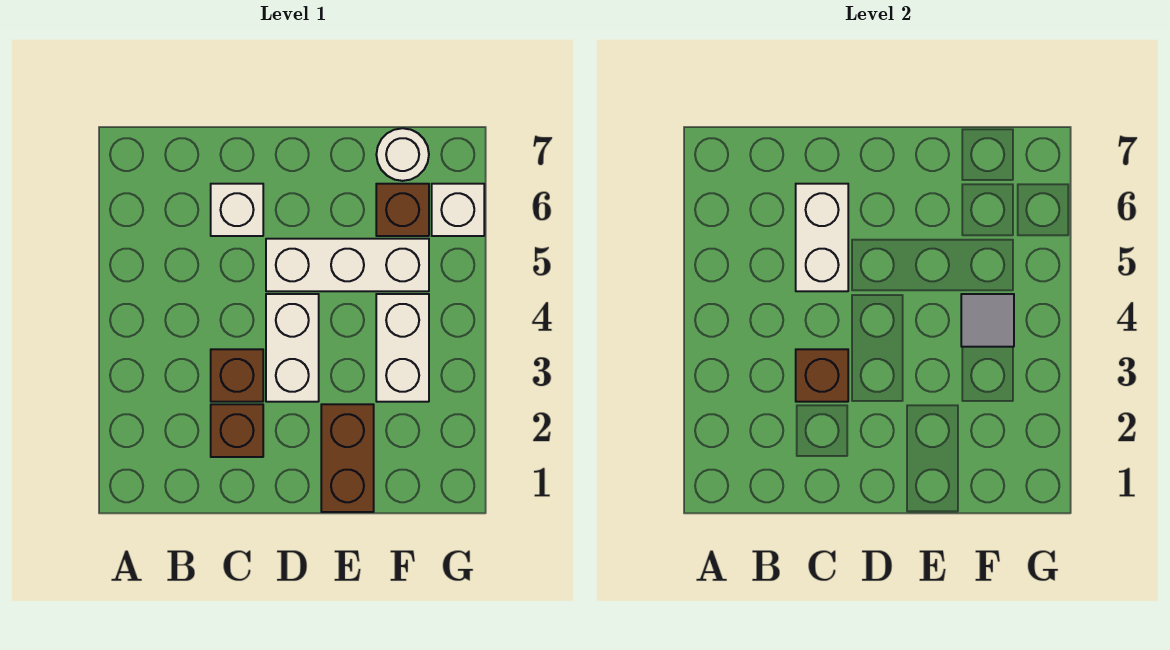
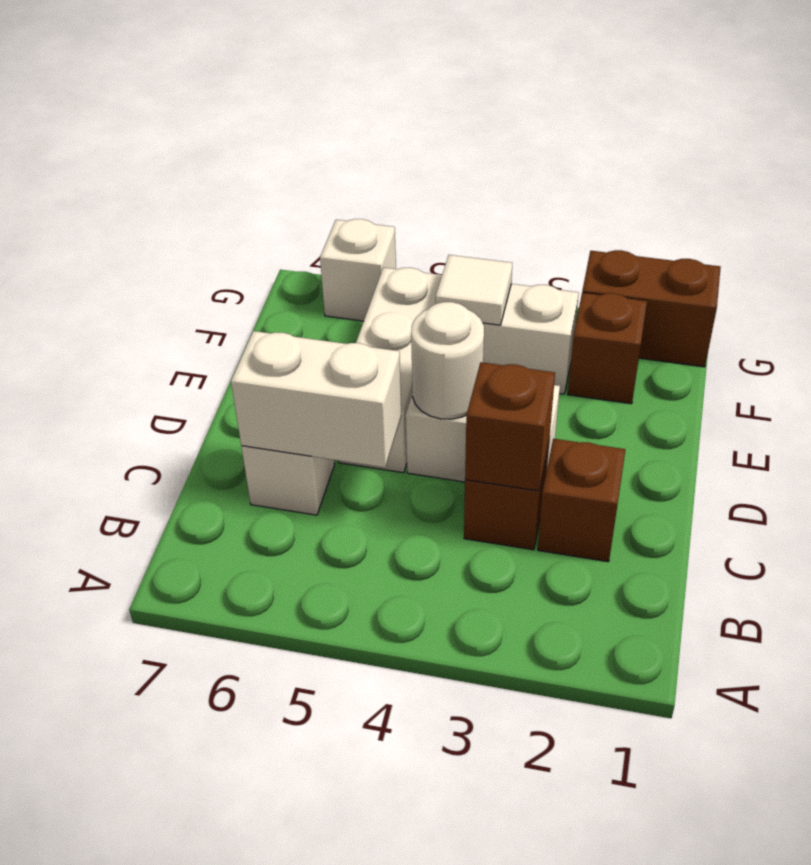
brown brick E1:E2 level 1 -> brown brick G1:G2 level 1
grey tile F4 level 2 -> white tile F4 level 2
brown brick F6 level 1 -> brown brick F2 level 1
white round brick F7 level 1 -> white round brick D4 level 2

